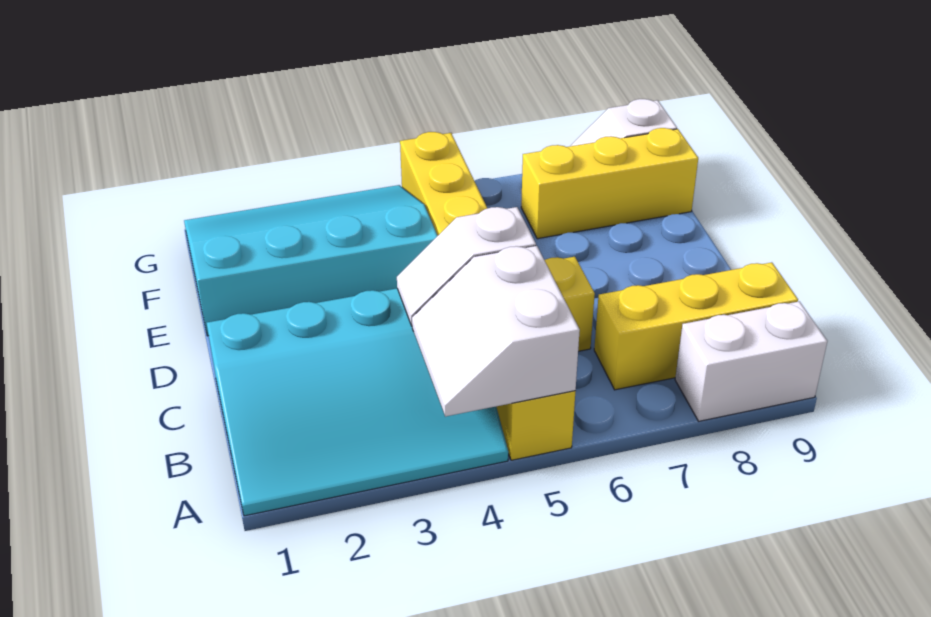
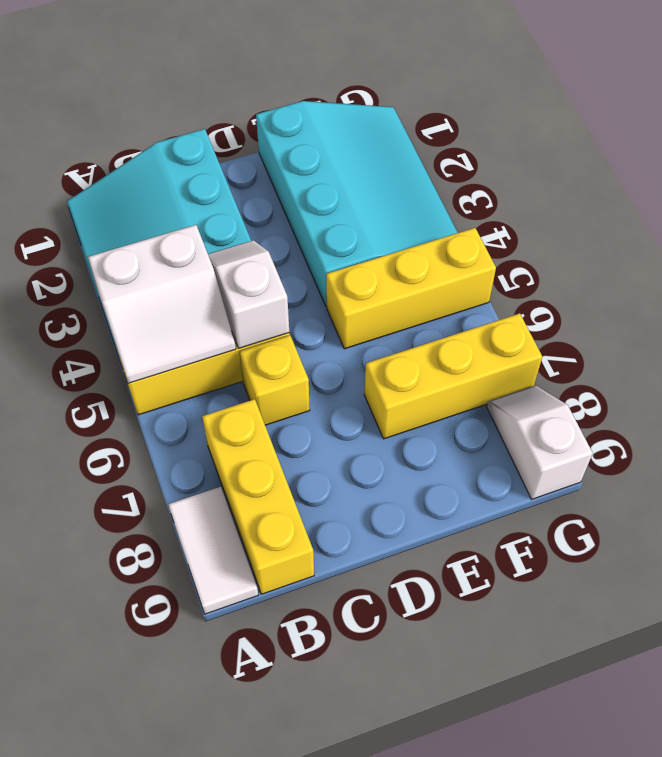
white slope A4:B5 level 2 top 5 -> white slope A4:B5 level 2 top 4
white brick A8:A9 level 1 -> white tile A8:A9 level 1
yellow brick F7:F9 level 1 -> yellow brick E7:G7 level 1

